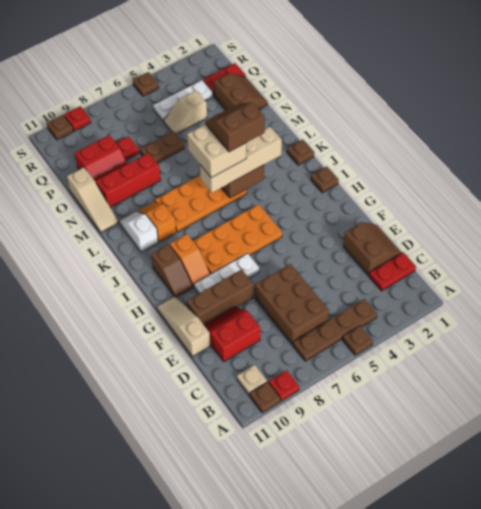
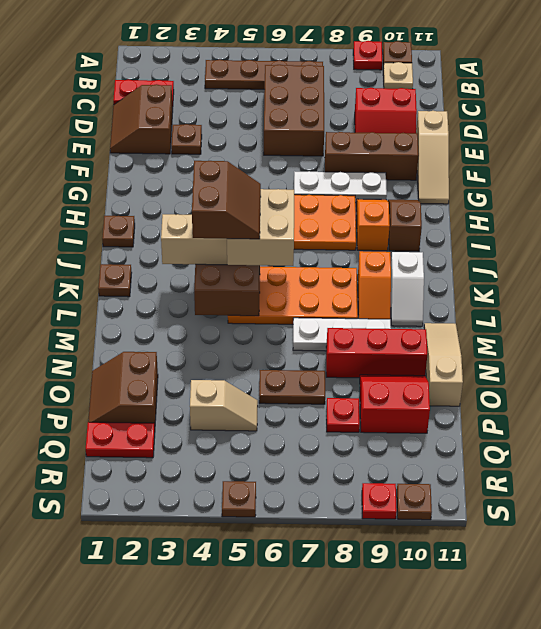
brown plate A5 level 1 -> brown plate E3 level 1
brown slope K4:L5 level 5 top K -> brown slope K4:L5 level 5 top 4
white plate Q3:Q5 level 1 -> white plate M7:M9 level 1

